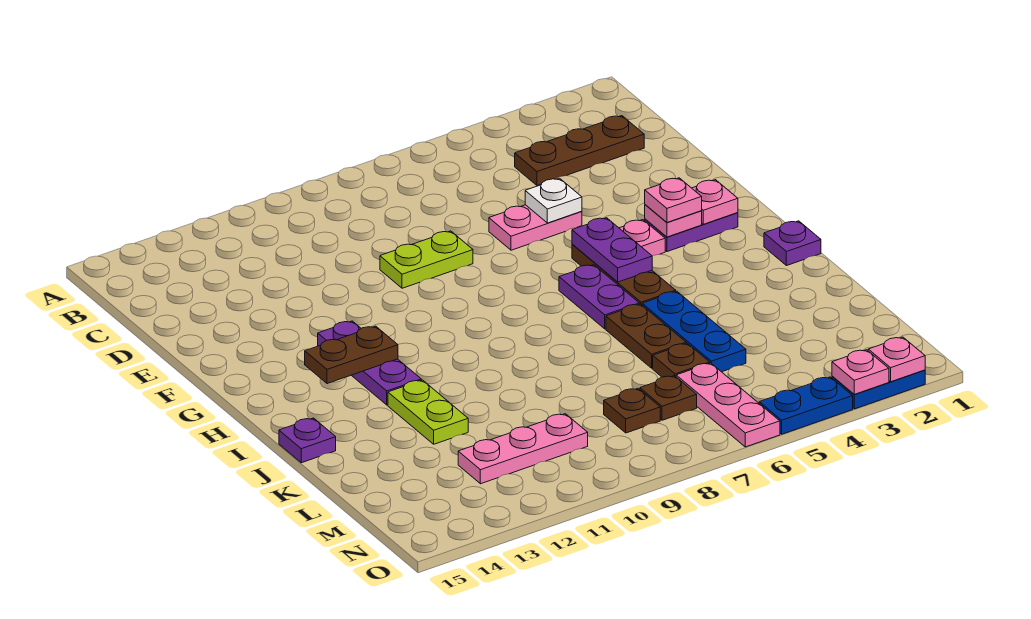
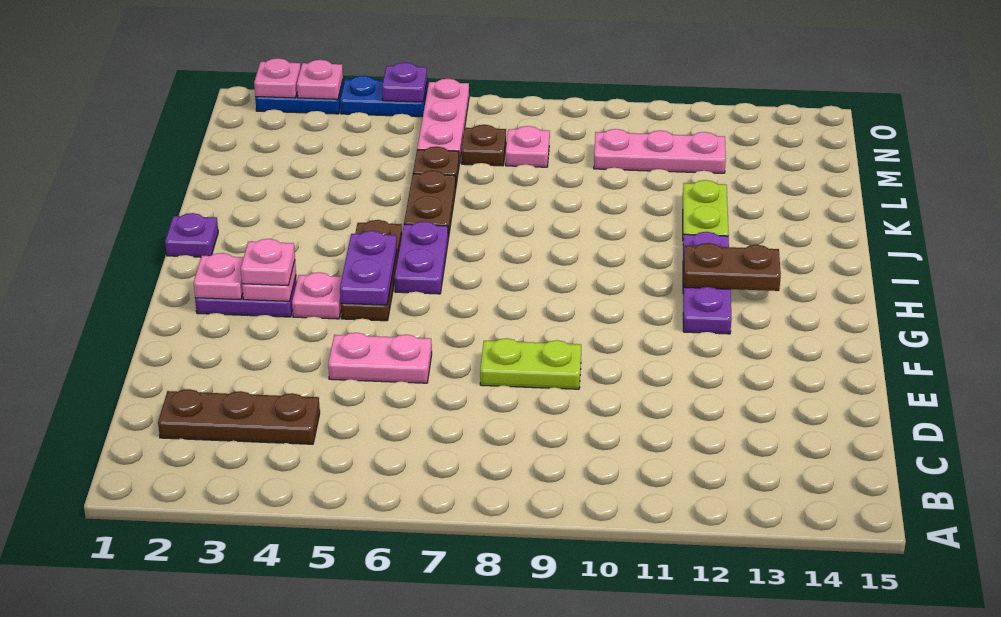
white plate E5 level 2 -> none
blue plate J5:L5 level 1 -> none
purple plate J15 level 1 -> purple plate O5 level 2
brown plate M8 level 1 -> pink plate M8 level 1

